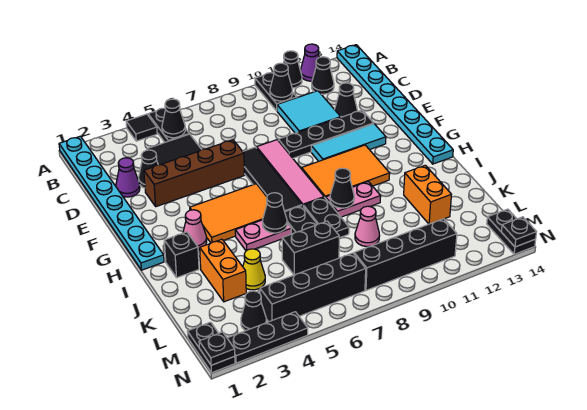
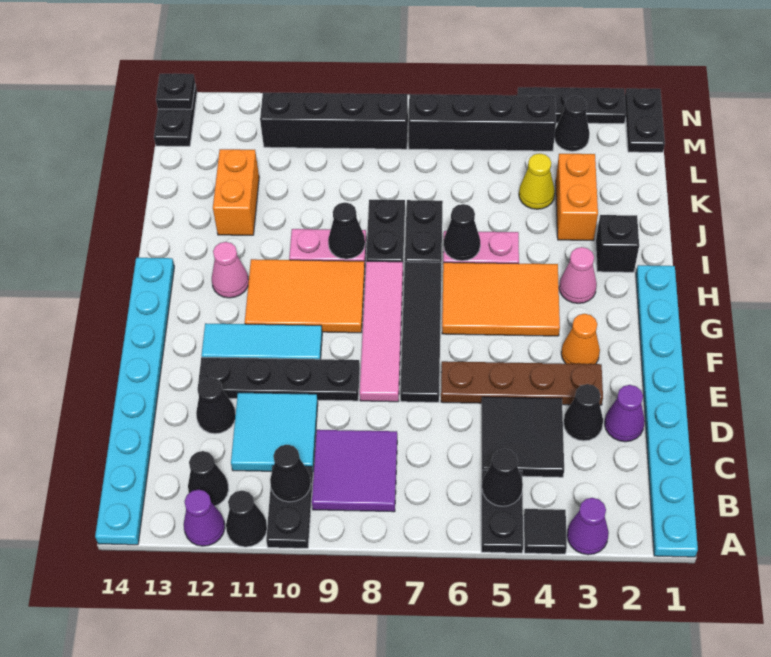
none -> purple cone A3 level 1
none -> purple tile B8:C9 level 1
brown brick E3:E6 level 1 -> brown plate E3:E6 level 1
none -> orange cone F3 level 1
black brick K6:K7 level 1 -> none
pink cone K9 level 1 -> pink cone H12 level 1
black plate N1 level 2 -> none

